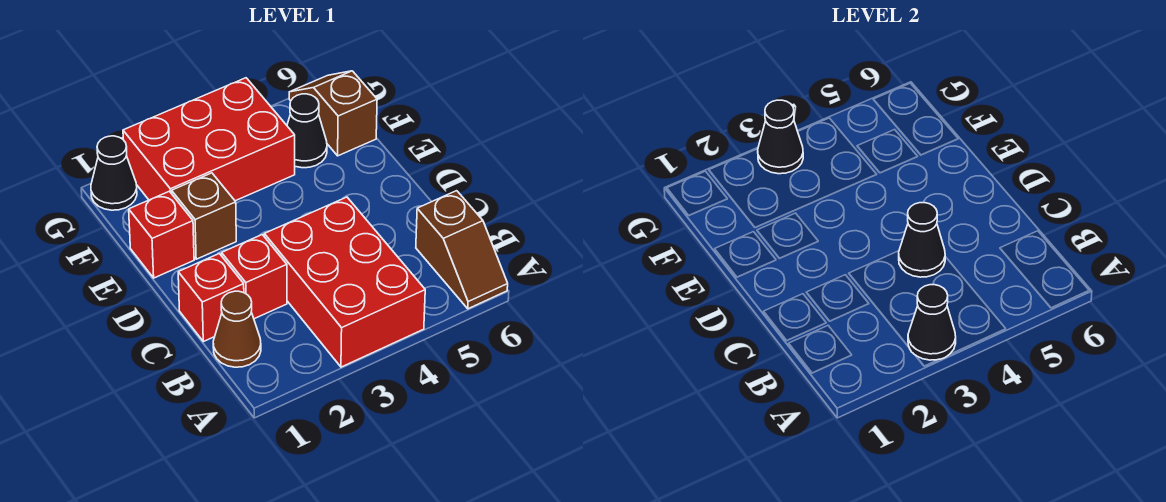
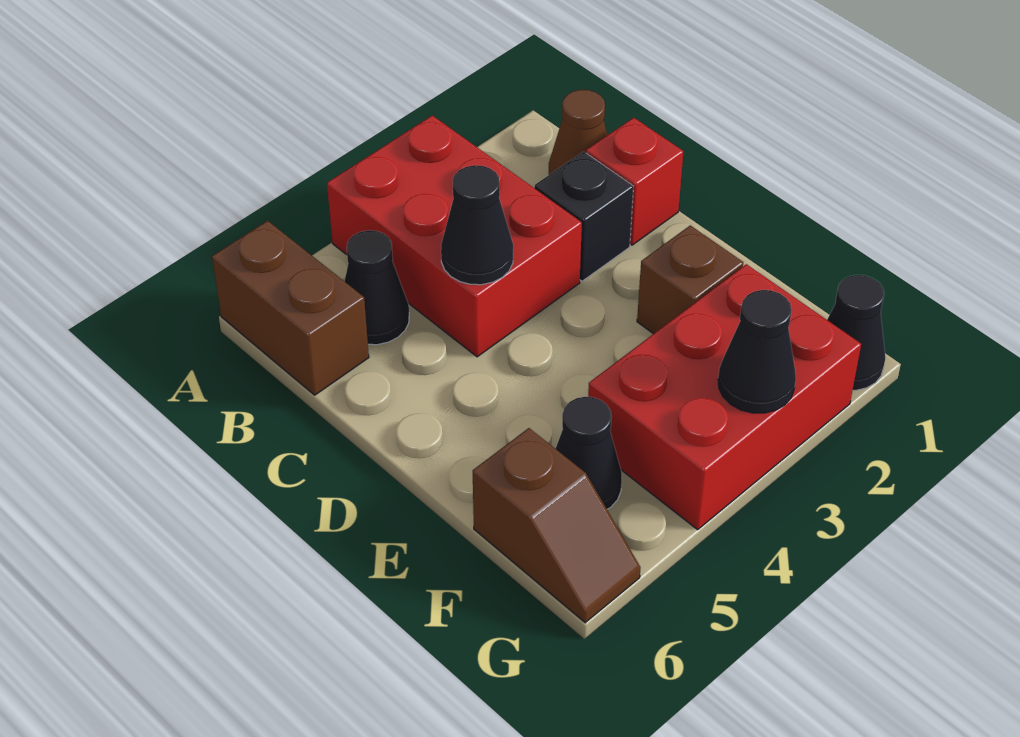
black cone A3 level 2 -> black cone B5 level 1
brown slope A6:B6 level 1 top B -> brown brick A6:B6 level 1
red brick C2 level 1 -> black brick C2 level 1
red brick E1 level 1 -> none

